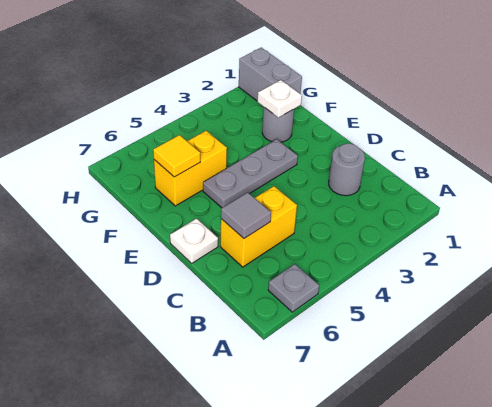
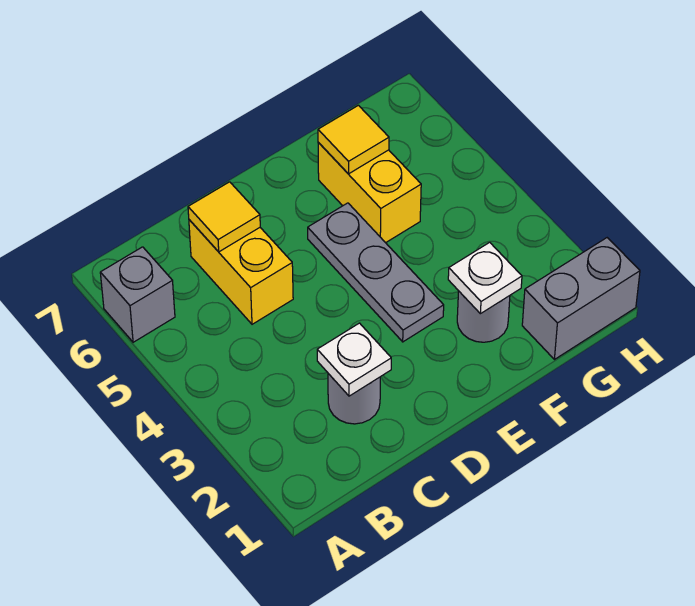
grey plate A6 level 1 -> grey brick A6 level 1
grey tile C6 level 2 -> yellow tile C6 level 2
white plate D7 level 1 -> white plate C2 level 2

